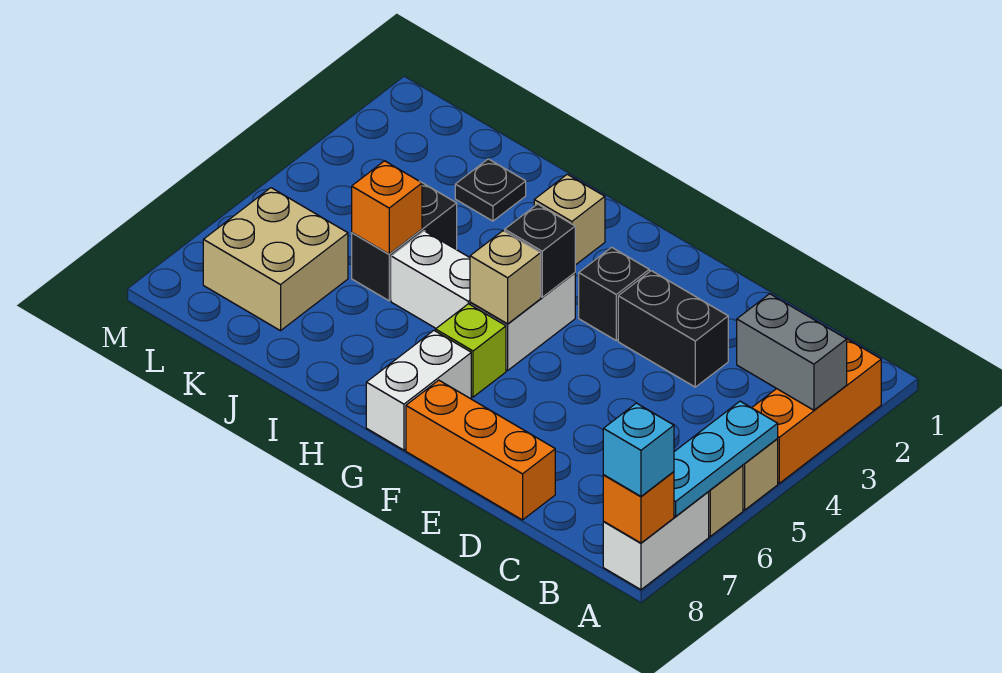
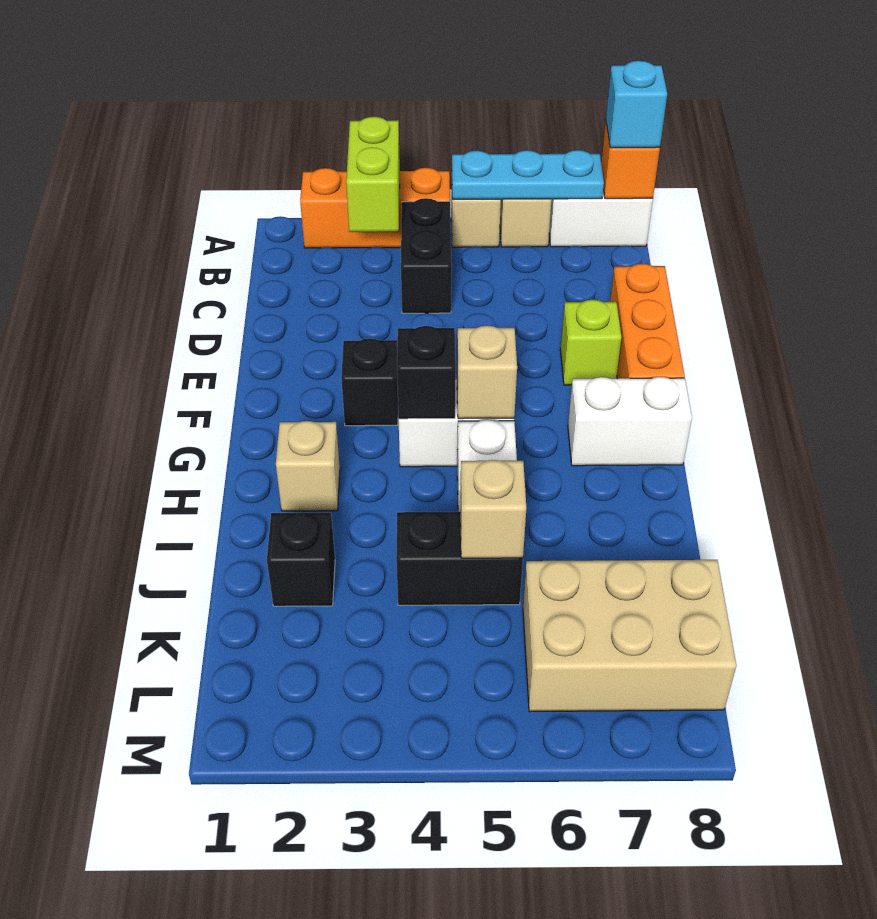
grey brick A3:B3 level 2 -> lime brick A3:B3 level 2
black brick D3:E3 level 1 -> black brick B4:C4 level 1
lime brick G6 level 1 -> lime brick E7 level 1
black plate J2 level 1 -> black brick J2 level 1
orange brick J5 level 2 -> tan brick J5 level 2
tan brick K6:L7 level 1 -> tan brick K6:L8 level 1

